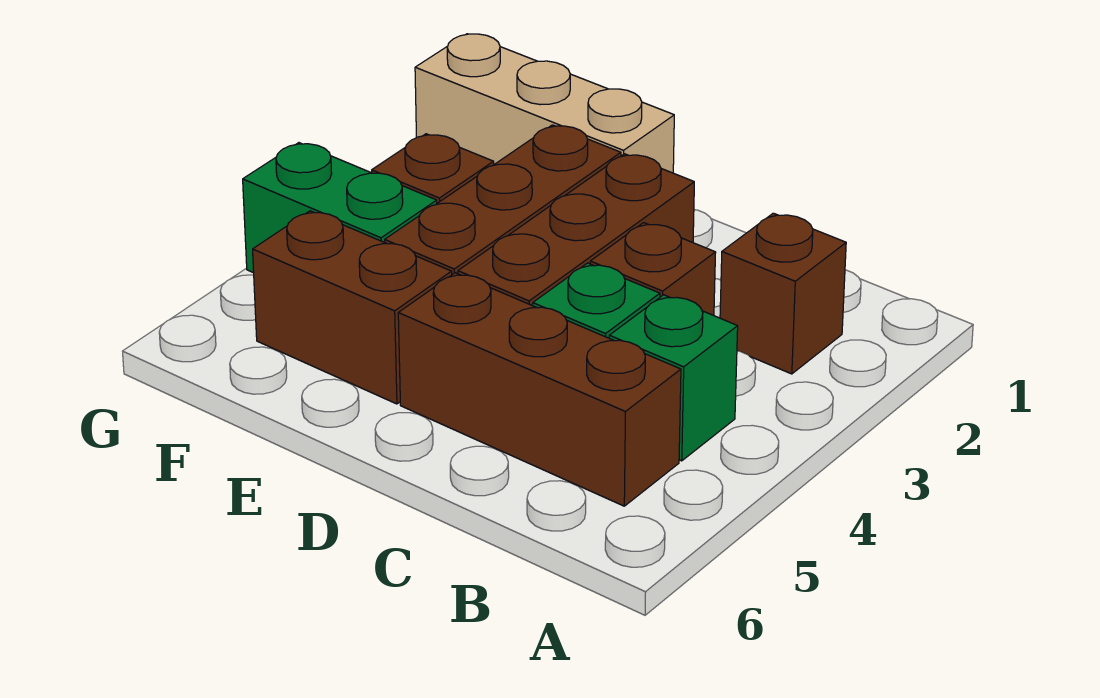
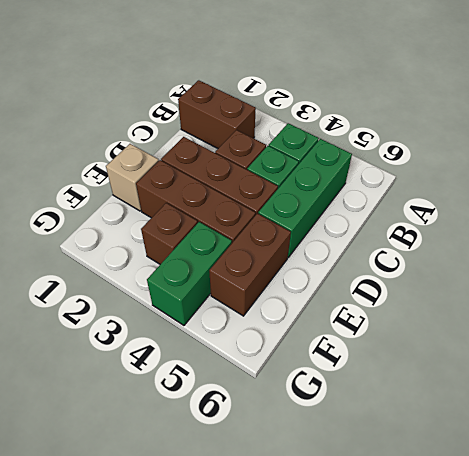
brown brick B2 level 1 -> brown brick B1:B2 level 1
brown brick B5:D5 level 1 -> green brick B5:D5 level 1
tan brick E1:G1 level 1 -> tan brick E1 level 1

